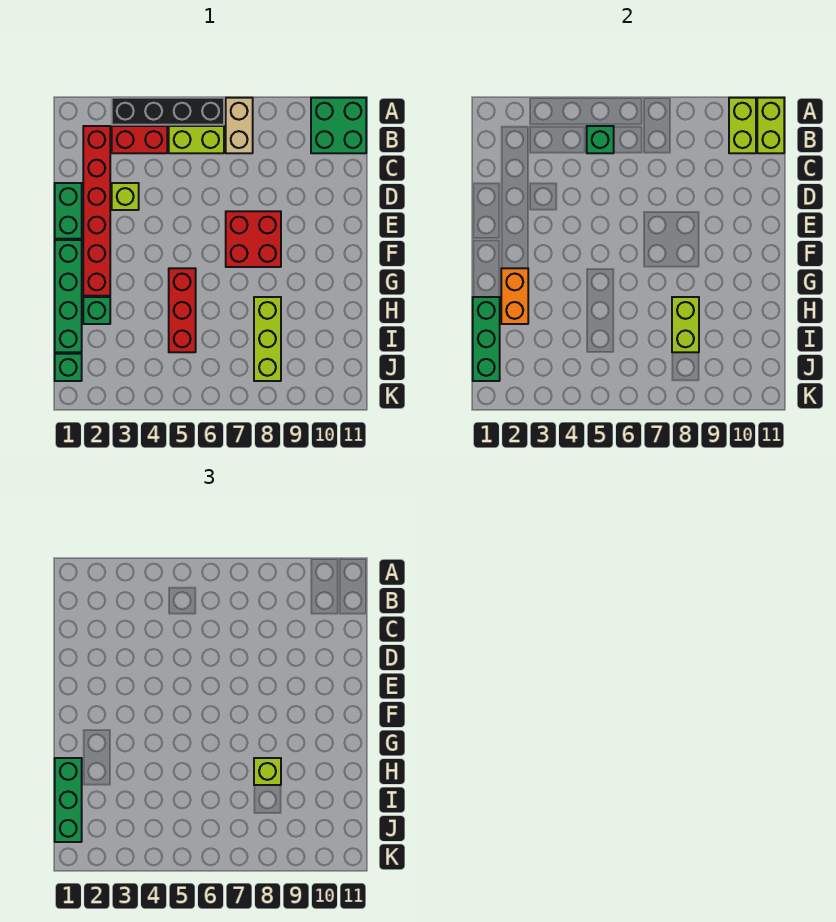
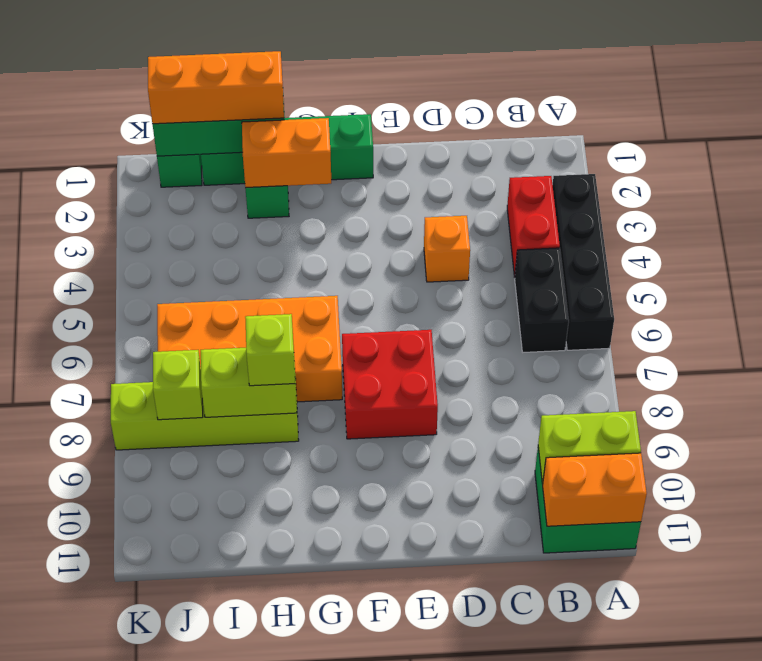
tan brick A7:B7 level 1 -> none
lime brick A11:B11 level 2 -> orange brick A11:B11 level 2
red brick B2:G2 level 1 -> none
lime brick B5:B6 level 1 -> black brick B5:B6 level 1
green brick B5 level 2 -> none
green brick D1:E1 level 1 -> none
lime brick D3 level 1 -> lime brick J8 level 2
none -> orange brick D4 level 1
red brick G5:I5 level 1 -> none
none -> orange brick G6:J7 level 1
green brick H1:J1 level 3 -> orange brick H1:J1 level 3
lime brick H8:J8 level 1 -> lime brick H8:K8 level 1

